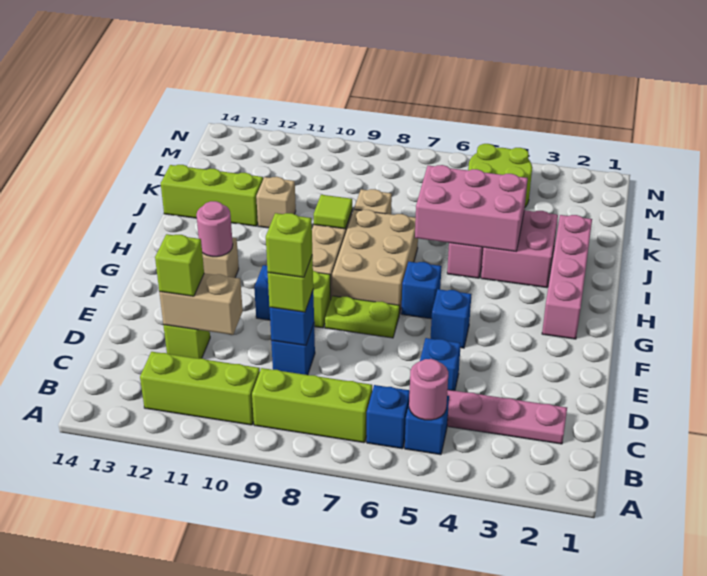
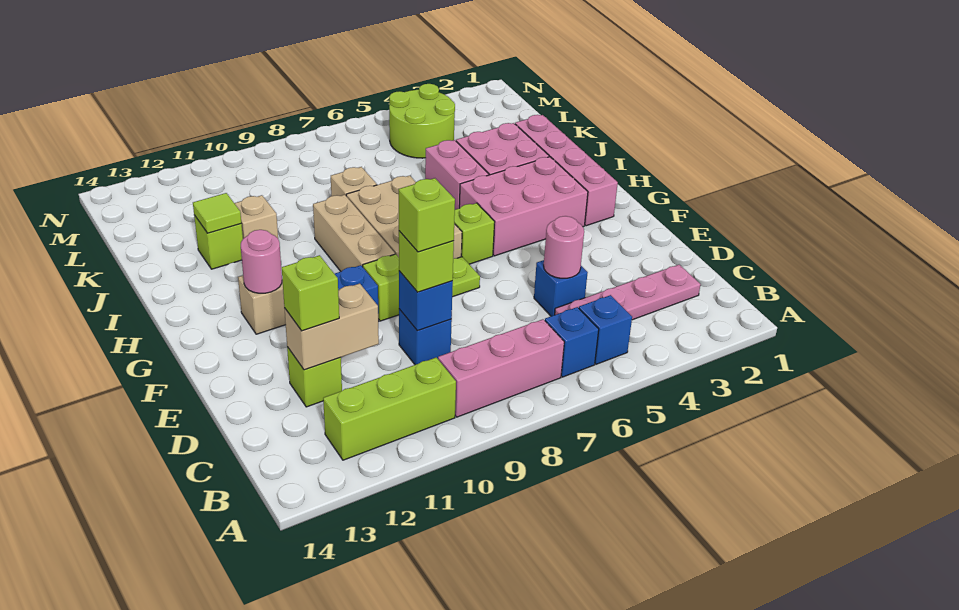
pink round brick B5 level 2 -> pink round brick D5 level 2
lime brick B7:B9 level 1 -> pink brick B7:B9 level 1
blue brick F5 level 1 -> none
blue brick G6 level 1 -> lime brick G6 level 1
pink brick I4:J6 level 2 -> pink brick G3:H5 level 1
lime tile I9 level 2 -> lime tile J12 level 2
lime brick J12:J14 level 1 -> lime brick J12 level 1

